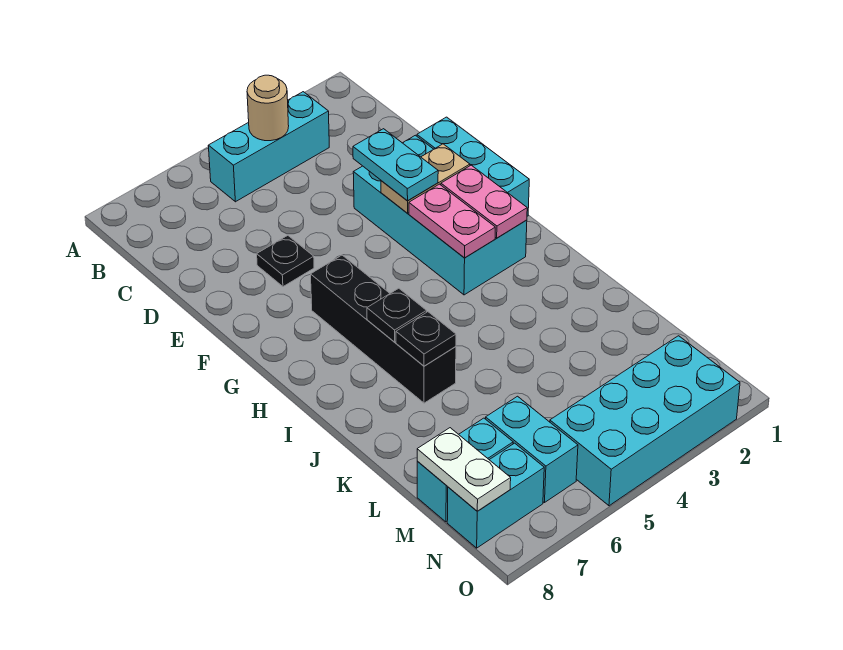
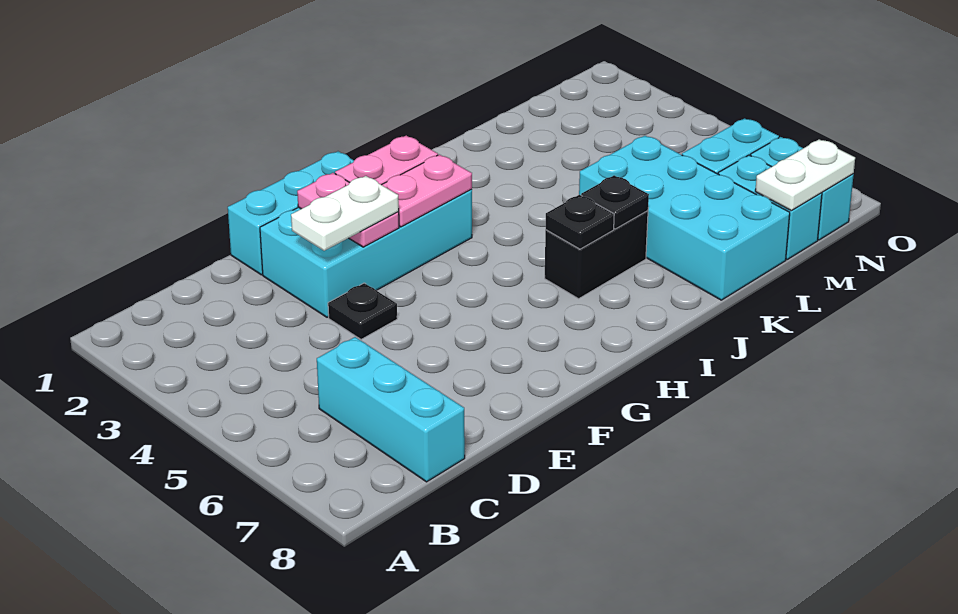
cyan brick B3:B5 level 1 -> cyan brick C6:C8 level 1
tan round brick B4 level 2 -> none
cyan plate E3:F3 level 3 -> white plate E3:F3 level 3
black plate E6 level 1 -> black plate E4 level 1
tan plate F2:F3 level 2 -> pink plate F2:F3 level 2
black brick G6:J6 level 1 -> black brick I6:J6 level 1
cyan brick N2:O5 level 1 -> cyan brick K5:L8 level 1

